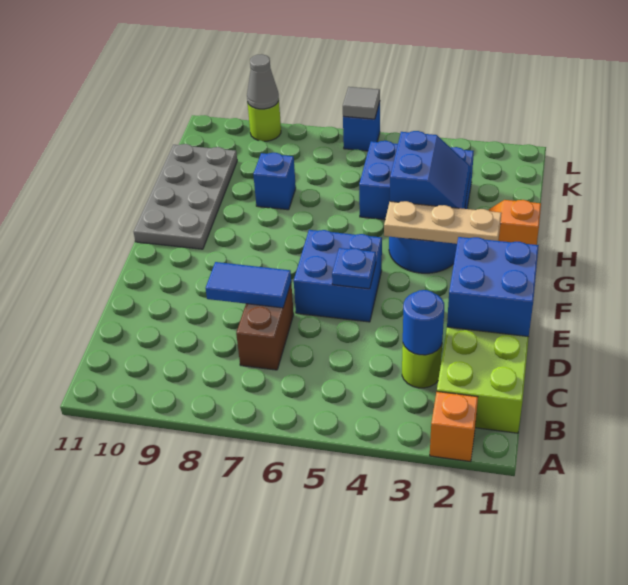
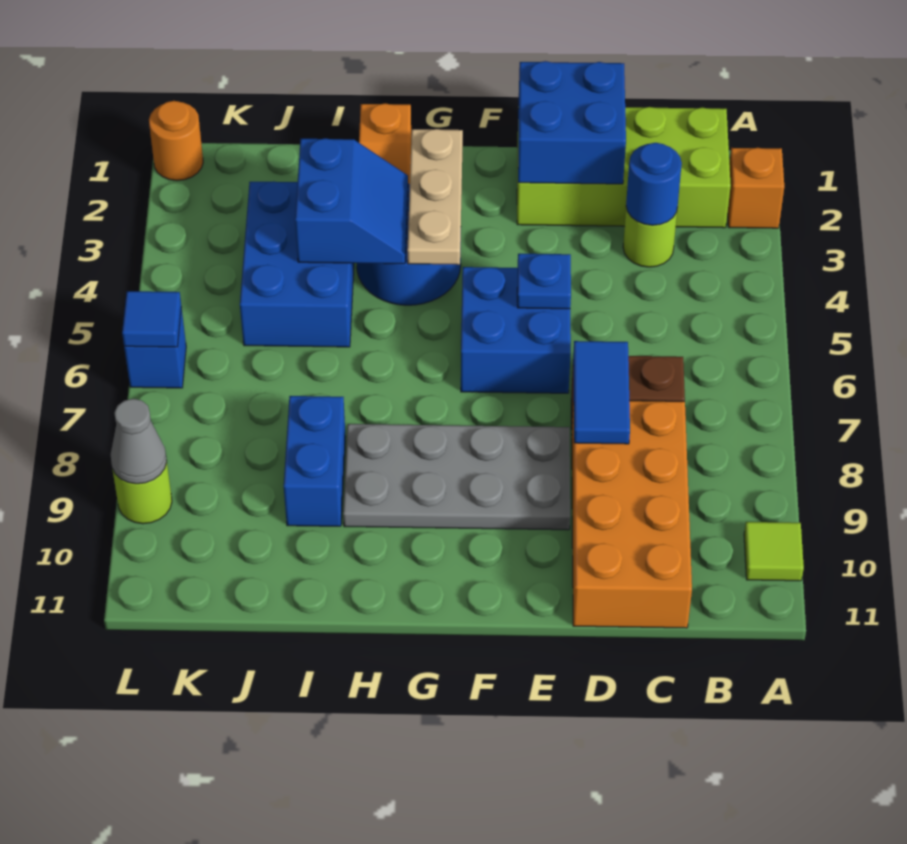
none -> lime tile A10 level 1
none -> orange brick C8:D11 level 1
grey plate G10:J11 level 1 -> grey plate E8:H9 level 1
blue slope H3:I4 level 2 top 4 -> blue slope H3:I4 level 2 top I
blue brick I8 level 1 -> blue brick I8:I9 level 1
none -> orange round brick L1 level 1
grey tile L6 level 2 -> blue tile L6 level 2

